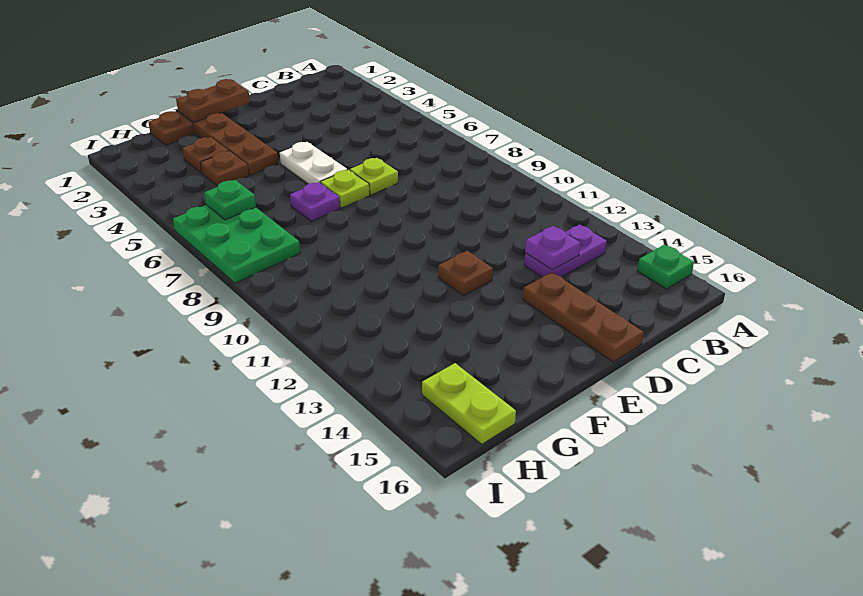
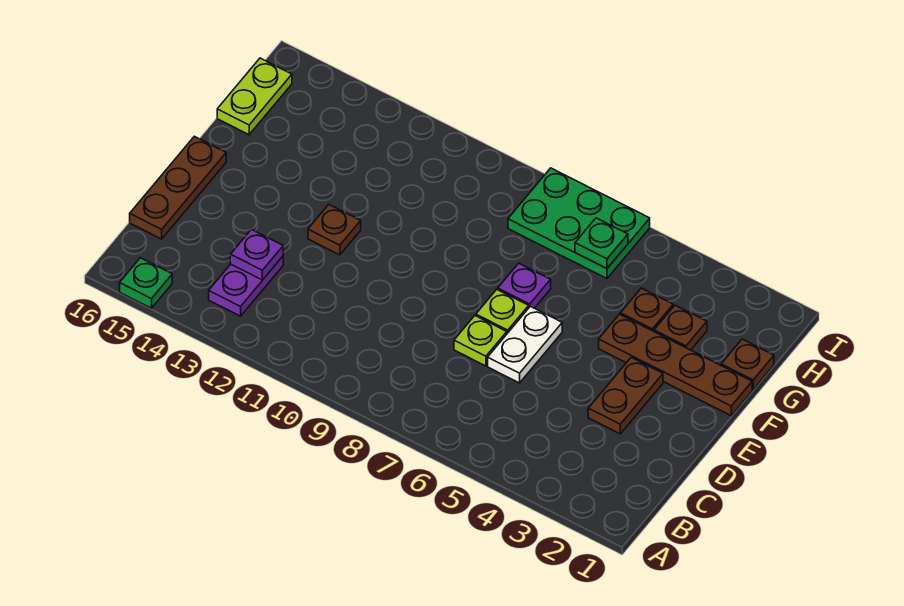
brown plate D14:D16 level 1 -> brown plate C16:E16 level 1
brown plate E1:F1 level 2 -> brown plate D3:E3 level 1
white plate E5:E6 level 1 -> white plate D6:E6 level 1
lime plate H15:H16 level 1 -> lime plate G16:H16 level 1

